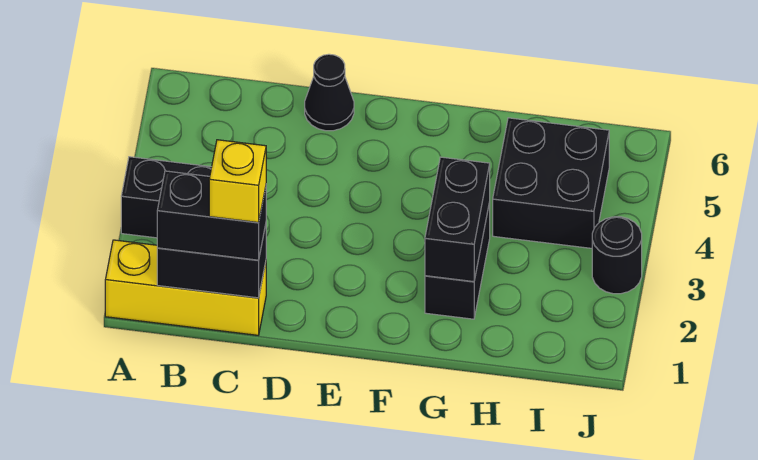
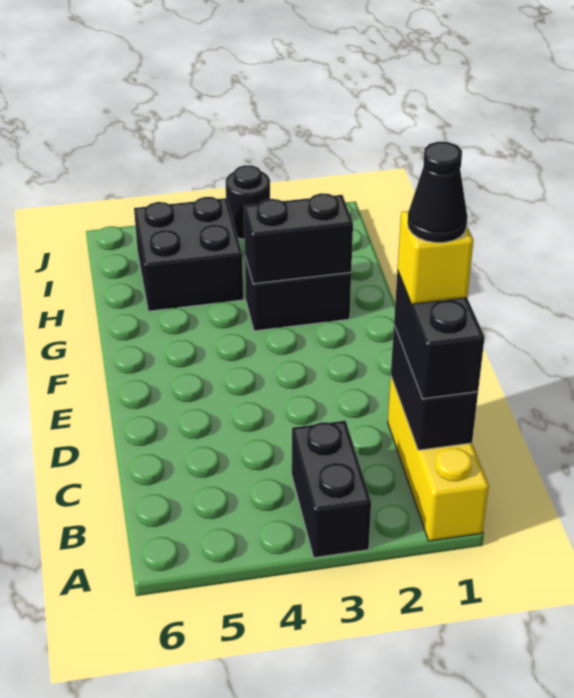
black cone D6 level 1 -> black cone C1 level 5

